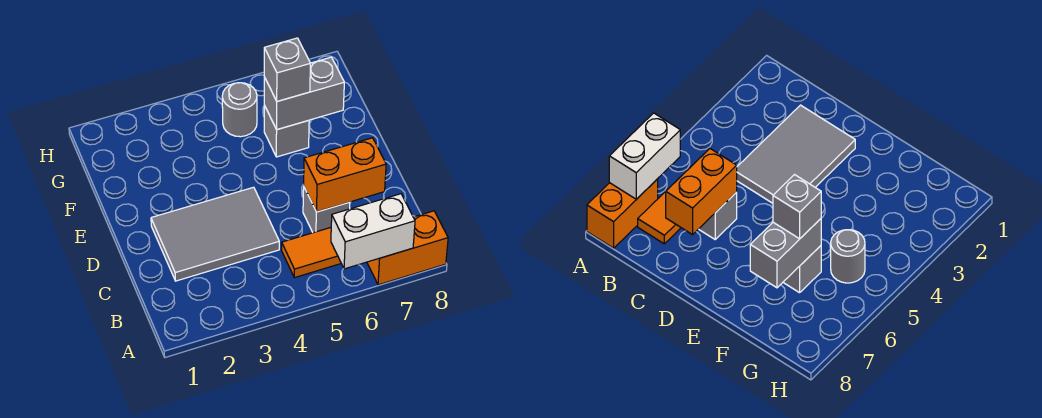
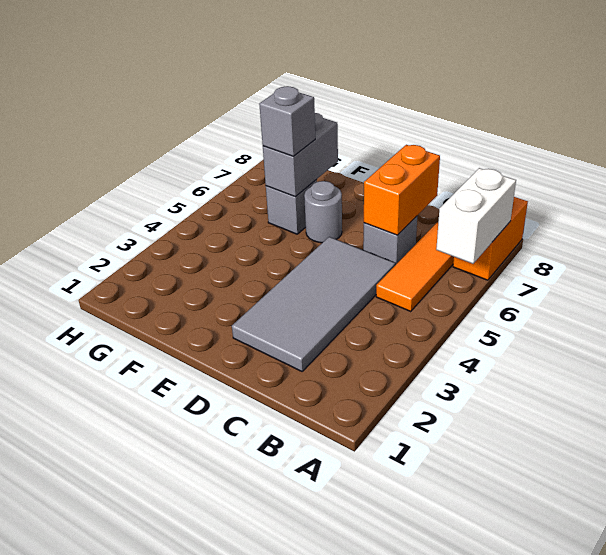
grey tile C2:D4 level 1 -> grey tile C2:D5 level 1
grey round brick G5 level 1 -> grey round brick E6 level 1

